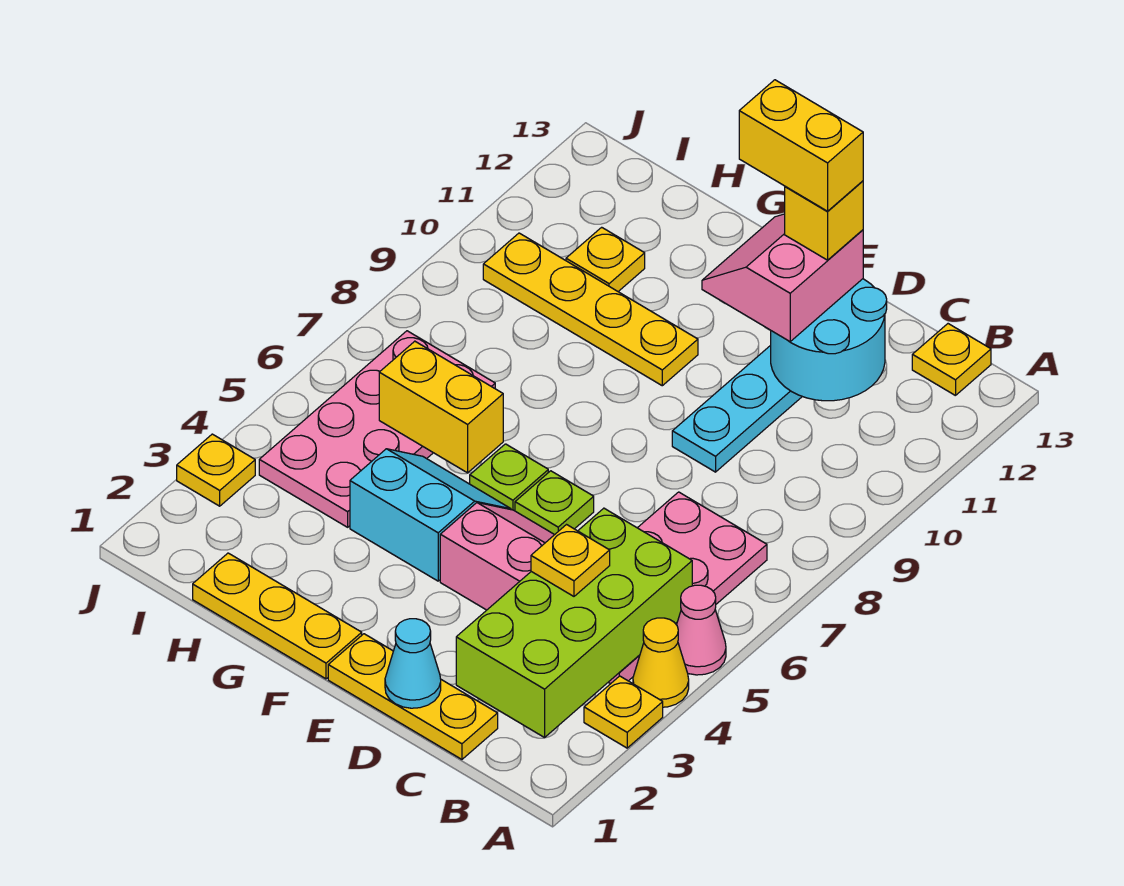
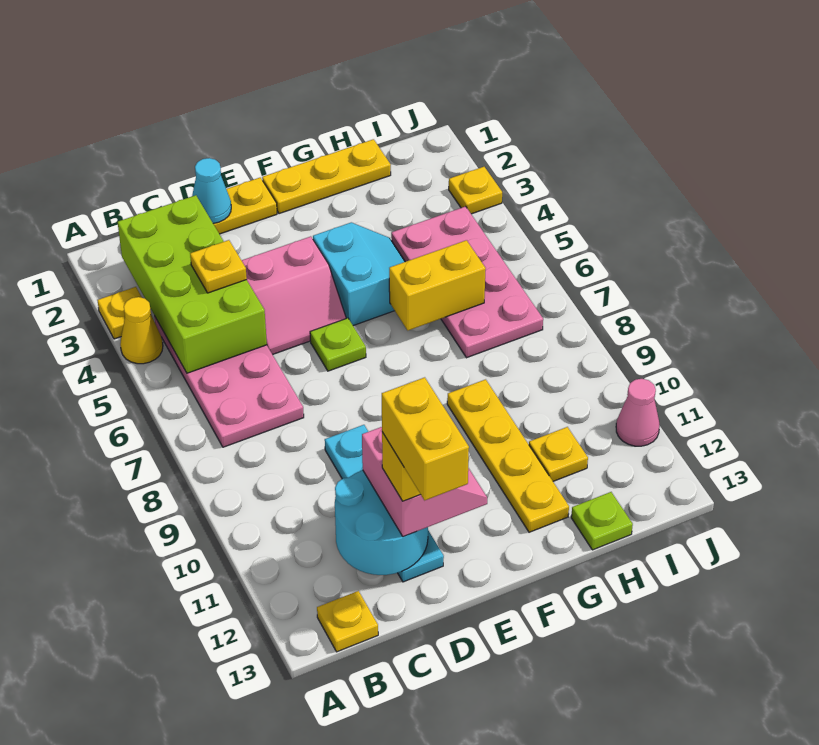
pink cone A5 level 1 -> pink cone J11 level 1
yellow brick D12:E12 level 5 -> yellow brick D12:D13 level 5
cyan slope F4:G5 level 1 top 4 -> cyan slope F4:G5 level 1 top F
lime plate F6 level 1 -> lime plate H13 level 1
yellow plate F10:I10 level 1 -> yellow plate G9:G12 level 1

